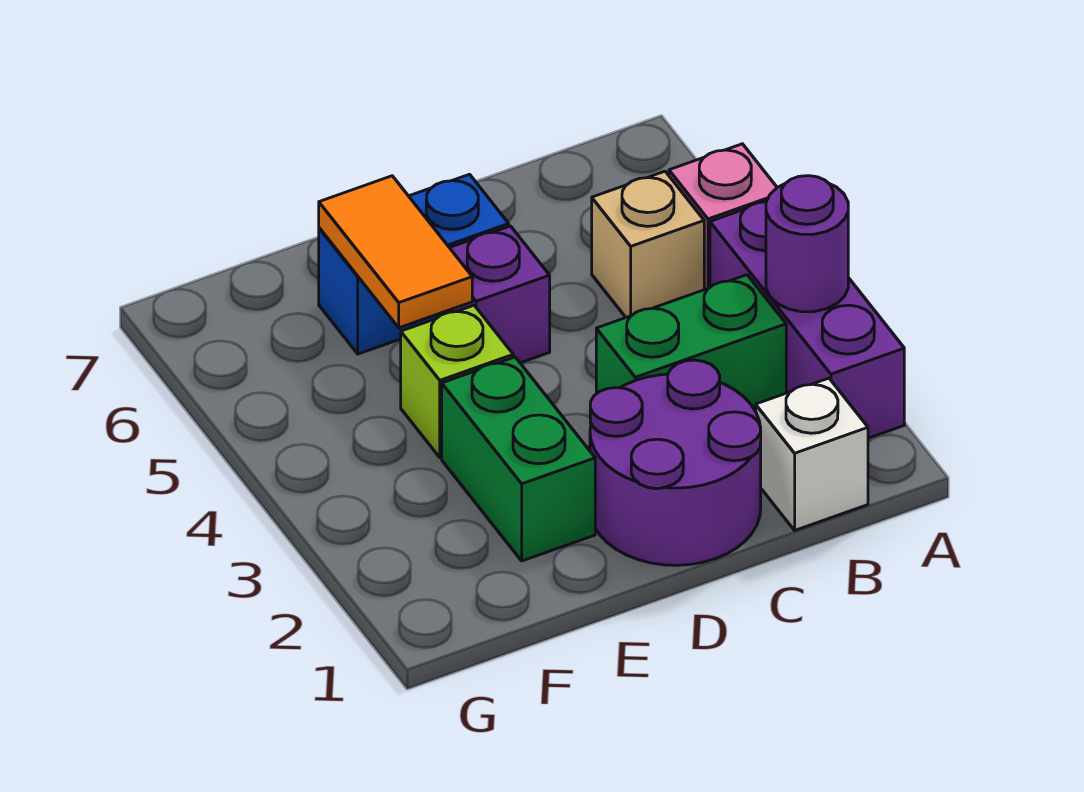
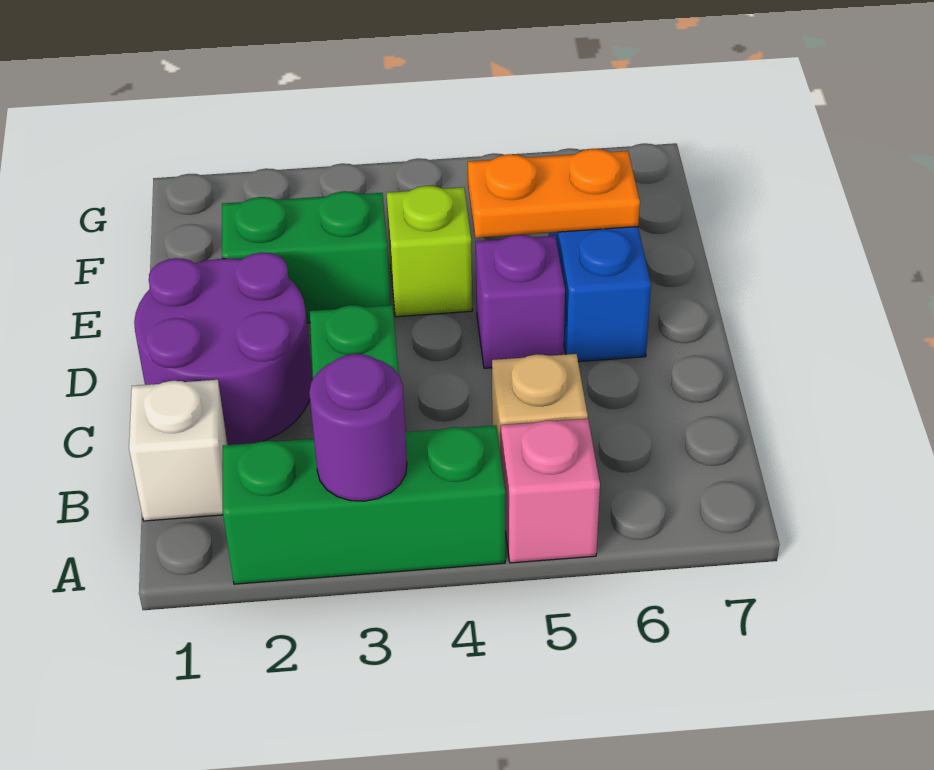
purple brick A2:A4 level 1 -> green brick A2:A4 level 1
orange tile E5:E6 level 2 -> orange plate E5:E6 level 2

